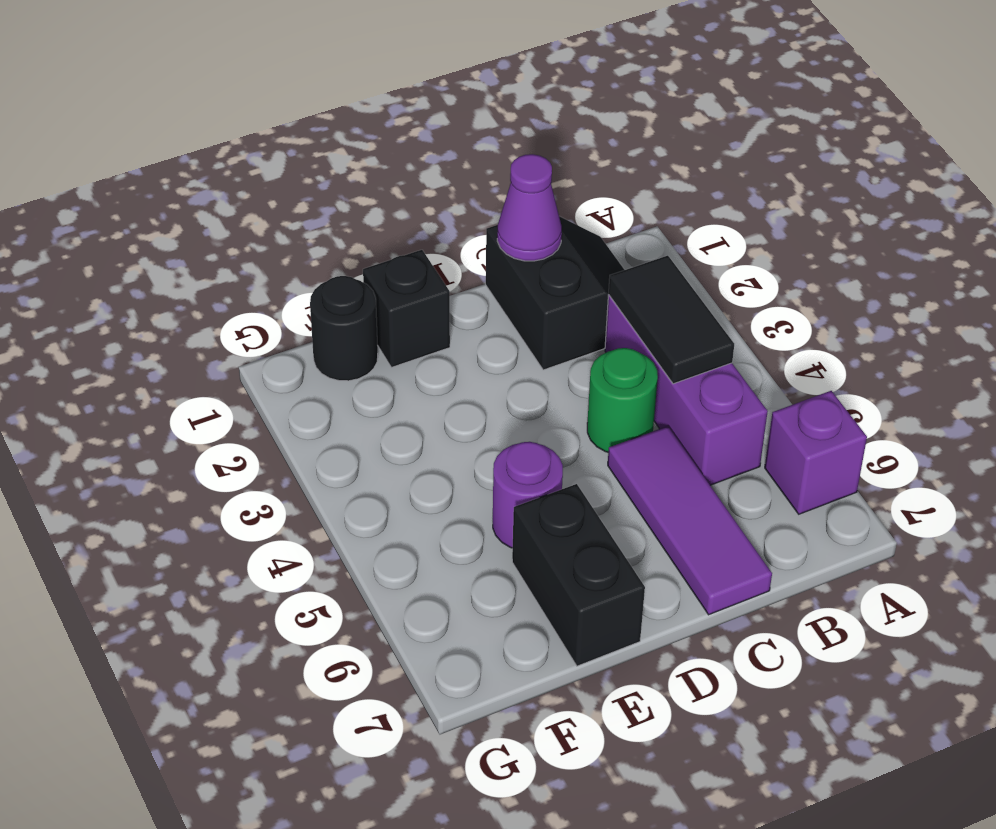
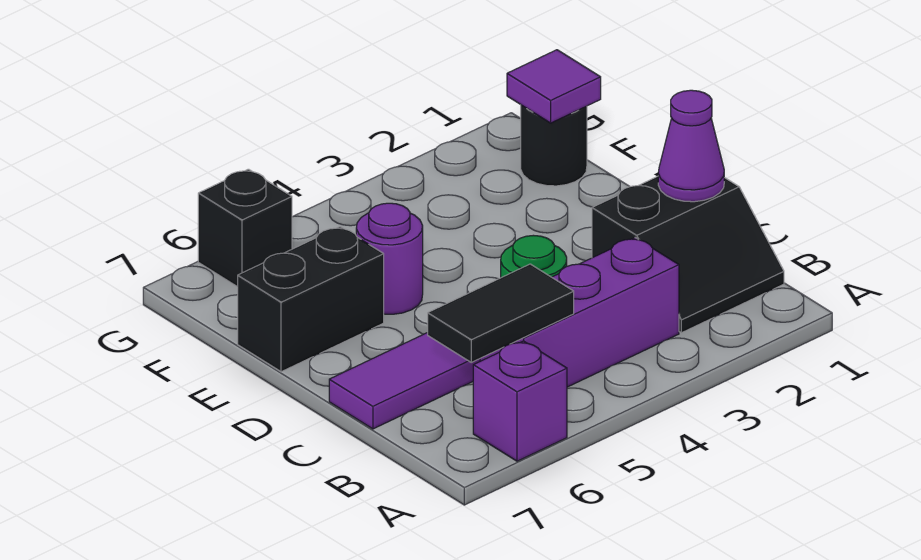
black tile B3:B4 level 2 -> black tile B5:B6 level 2
black brick E1 level 1 -> black brick G6 level 1
none -> purple tile F1 level 2

